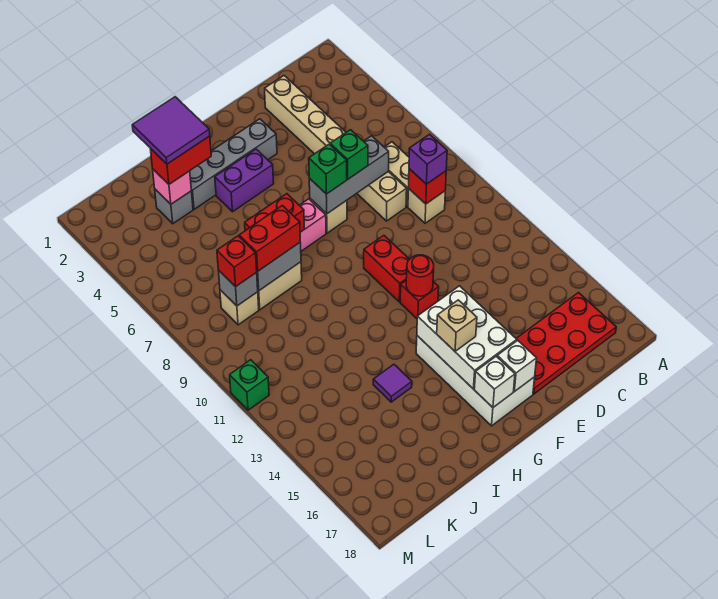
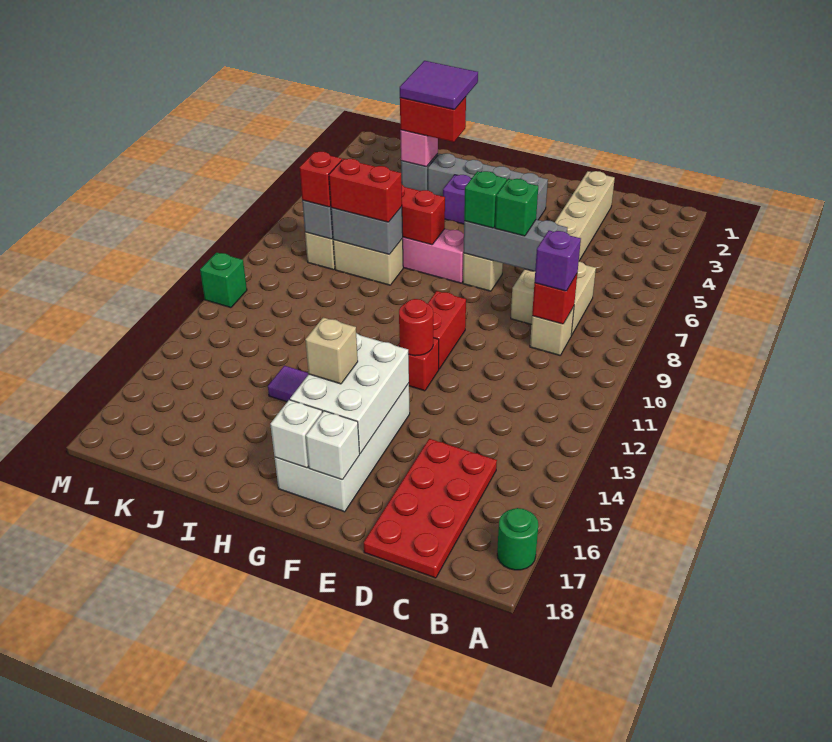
none -> green round brick A17 level 1
red plate B16:E17 level 1 -> red plate C15:D18 level 1

